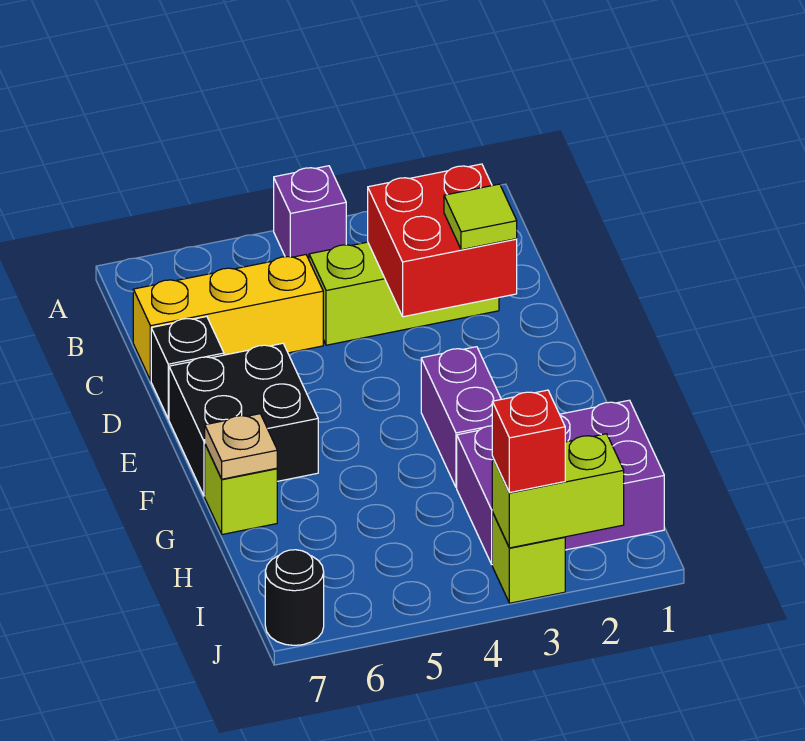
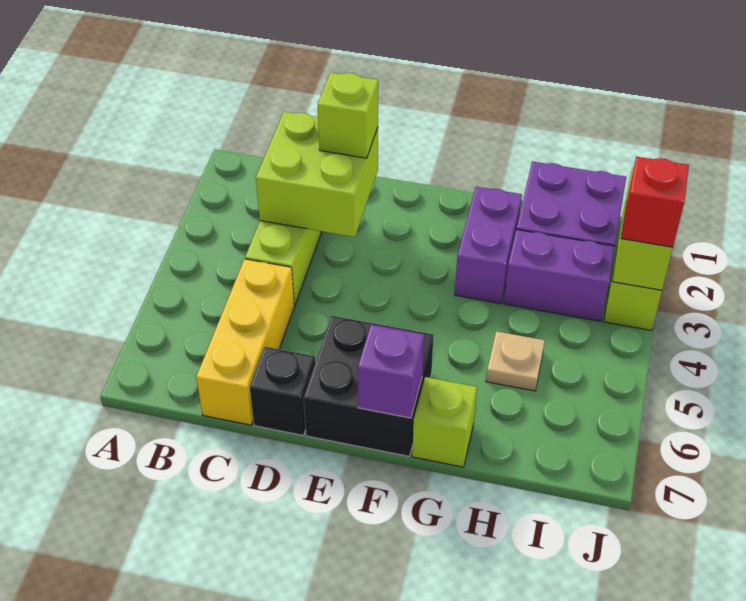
purple brick A4 level 1 -> purple brick F7 level 2
red brick C2:D3 level 2 -> lime brick C2:D3 level 2
lime tile D2 level 3 -> lime brick D2 level 3
purple brick F3:G3 level 1 -> purple brick G2:G3 level 1
tan plate G7 level 2 -> tan plate H5 level 1
black round brick J7 level 1 -> none

